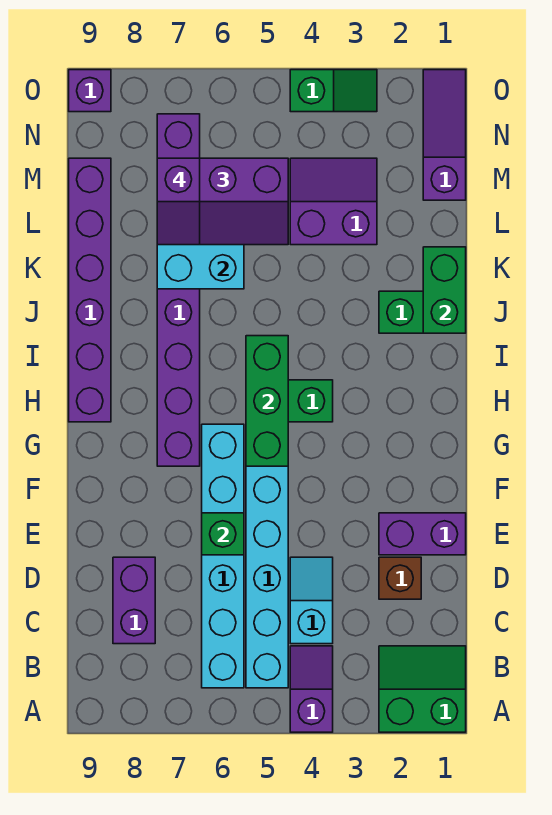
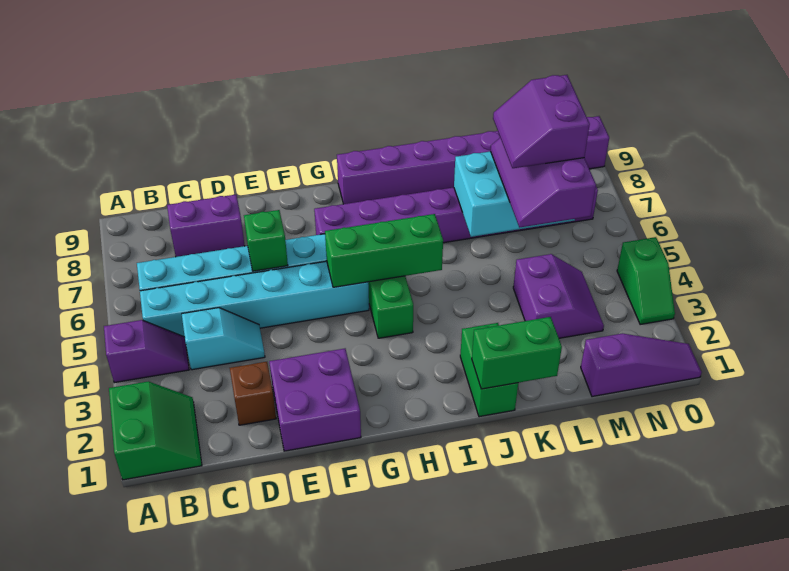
purple brick E1:E2 level 1 -> purple brick E1:F2 level 1
purple slope L7:M7 level 4 top M -> purple slope L6:M7 level 4 top M

